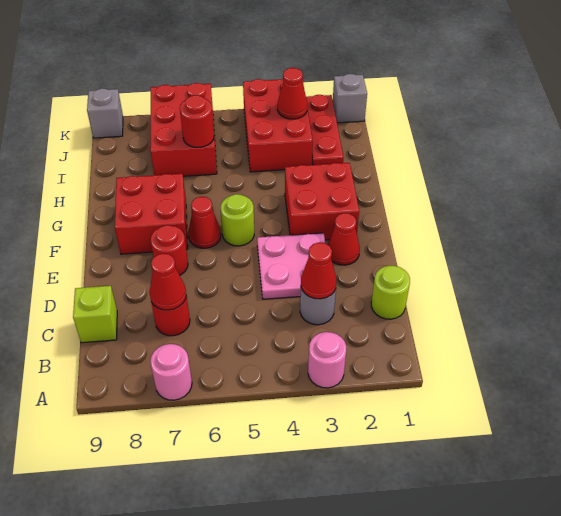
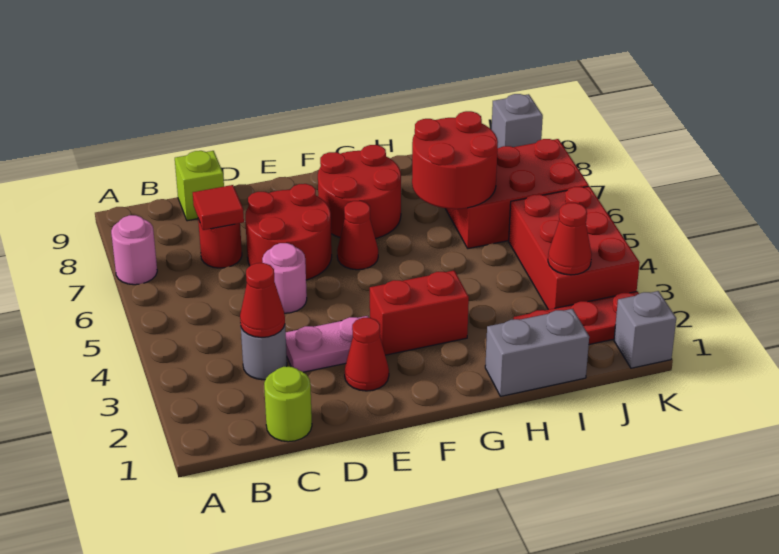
pink round brick A3 level 1 -> pink round brick D5 level 1
red cone C7 level 2 -> red tile C7 level 2
pink plate D3:E4 level 1 -> pink plate D3:E3 level 1
red round brick E7 level 1 -> red round brick D6:E7 level 1
red brick F2:G3 level 1 -> red brick F3:G3 level 1
lime round brick F5 level 1 -> none
red brick F7:G8 level 1 -> red round brick F7:G8 level 1
none -> grey brick H1:I1 level 1
red brick I3:K4 level 1 -> red brick J3:K5 level 1
red round brick I6 level 2 -> red round brick H6:I7 level 2

